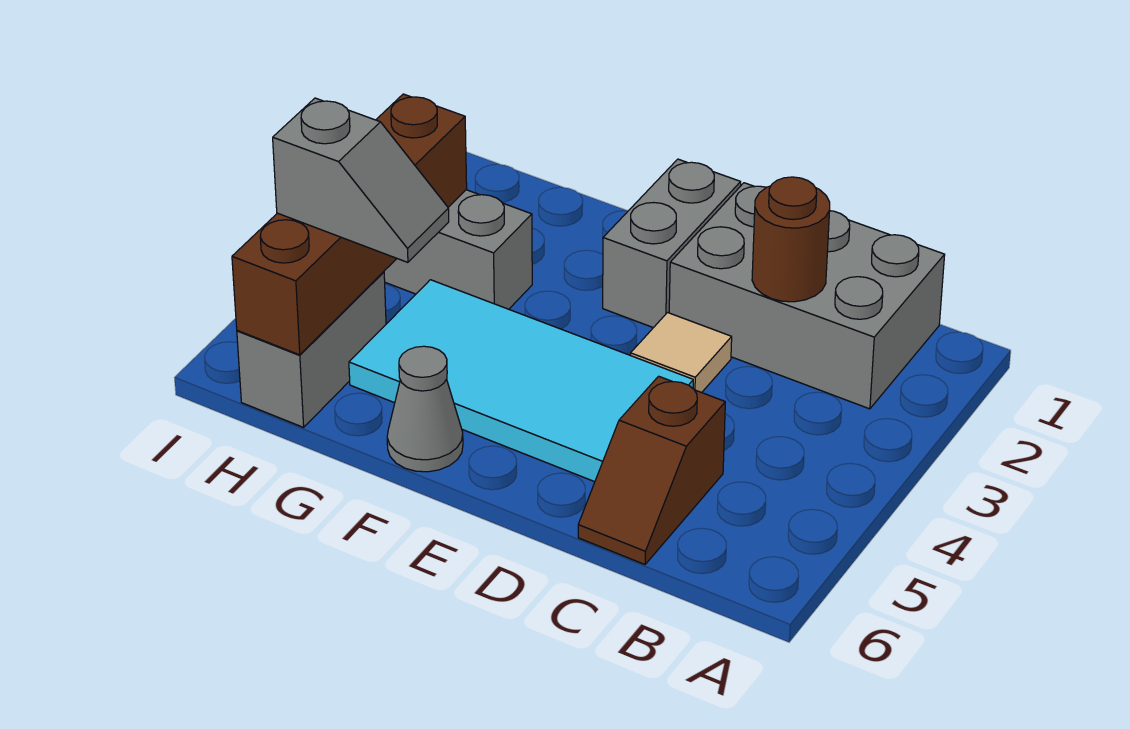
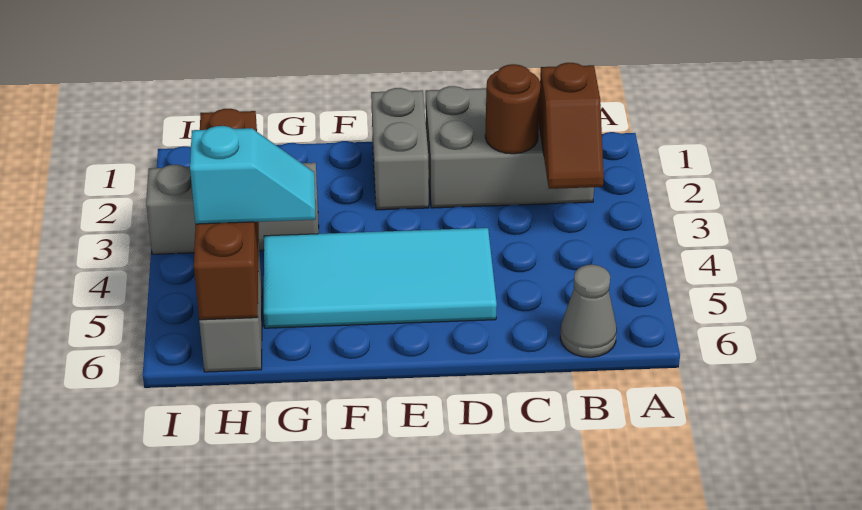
brown slope C5:C6 level 1 top 5 -> brown slope B2:B3 level 2 top 2
tan tile D3 level 1 -> none
grey cone F6 level 1 -> grey cone B6 level 1
grey slope G5:H5 level 3 top H -> cyan slope G5:H5 level 3 top H

